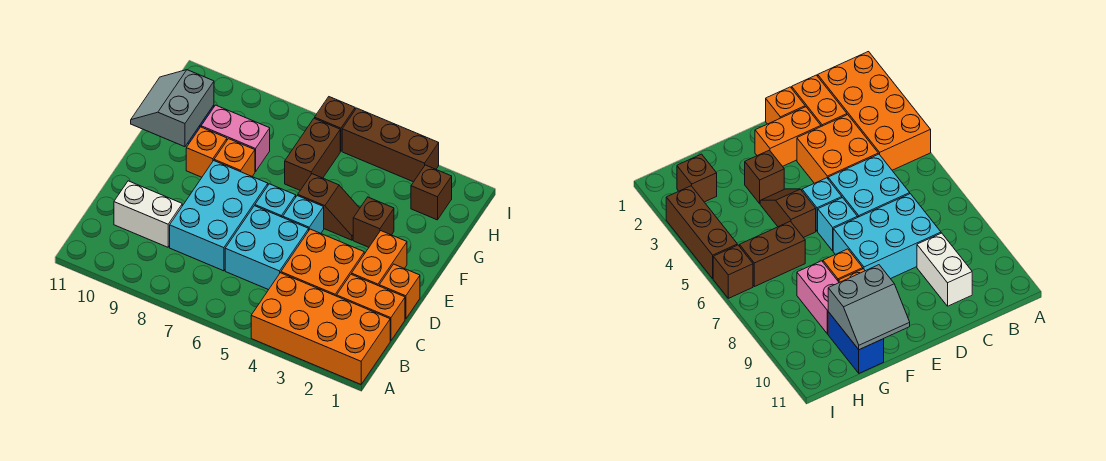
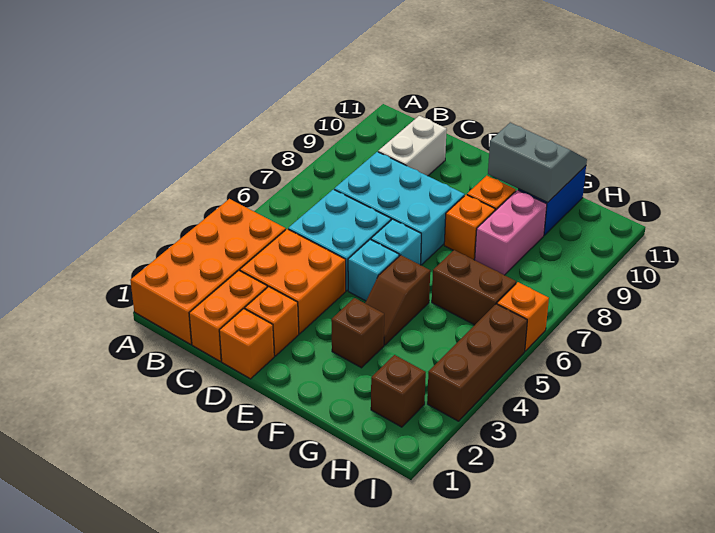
orange brick D2:E2 level 1 -> orange brick D2 level 1
brown brick I6 level 1 -> orange brick I6 level 1

